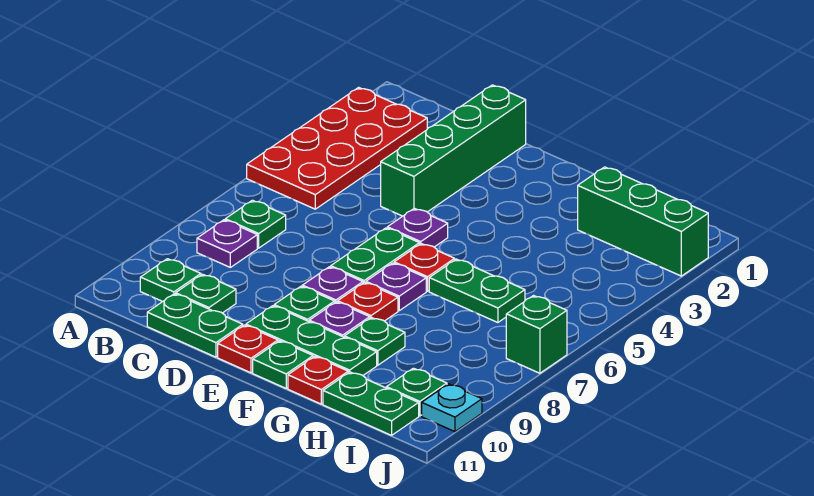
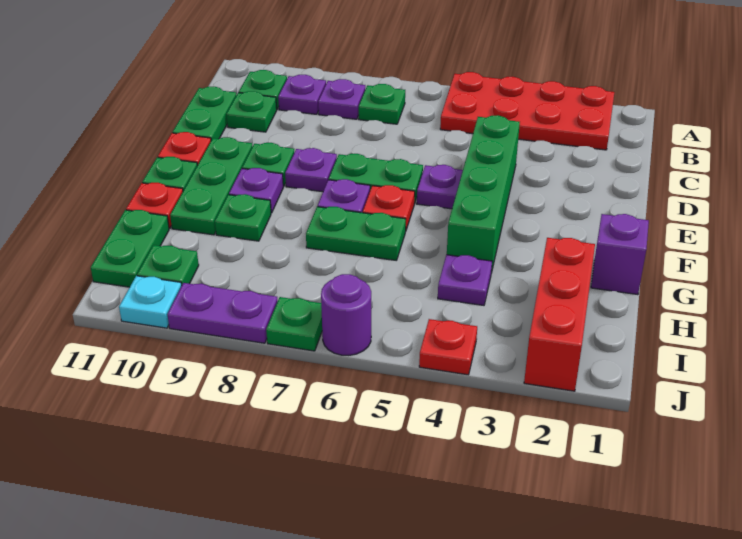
none -> purple plate B9 level 1
green brick D1:D4 level 1 -> green brick D4:G4 level 1
red plate F8 level 1 -> red plate J4 level 1
none -> purple brick G1 level 1
green plate G6:H6 level 1 -> green plate G6:G7 level 1
green brick H2:J2 level 1 -> red brick H2:J2 level 1
none -> purple plate H4 level 1
none -> purple round brick J6 level 1
green brick J7 level 1 -> green plate J7 level 1
none -> purple plate J8:J9 level 1

